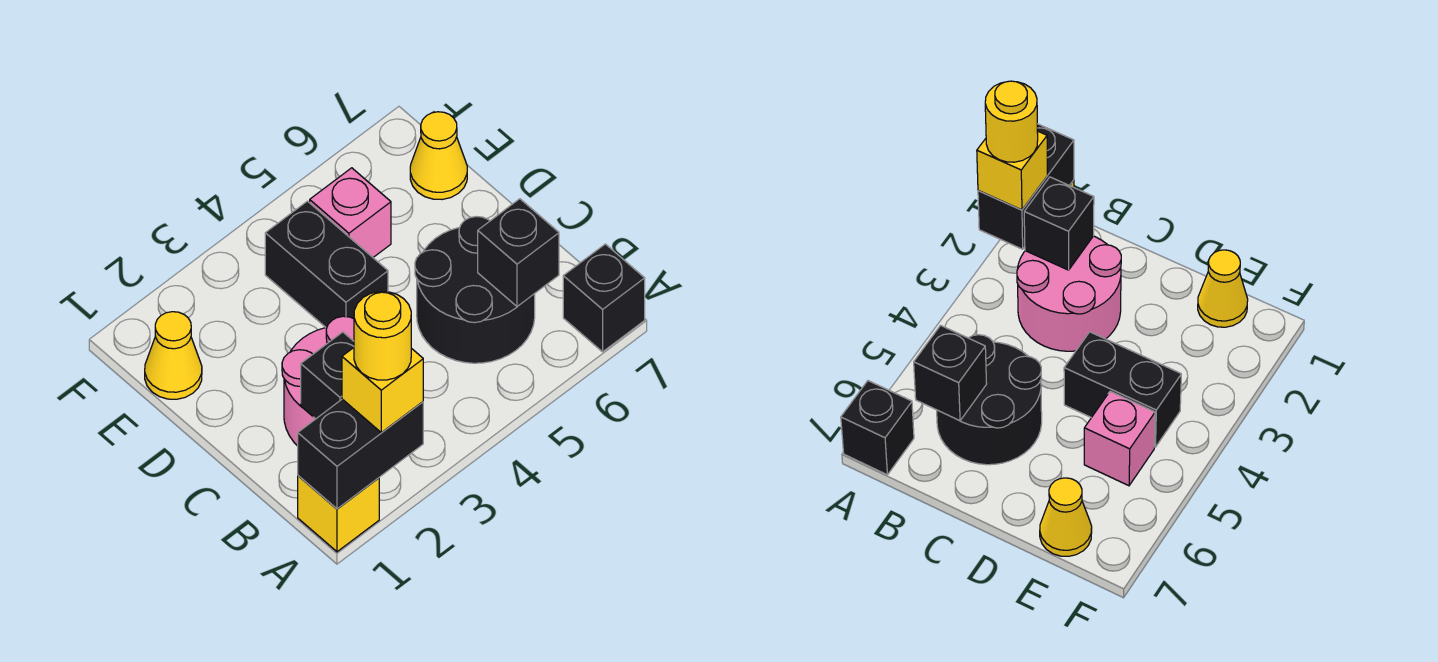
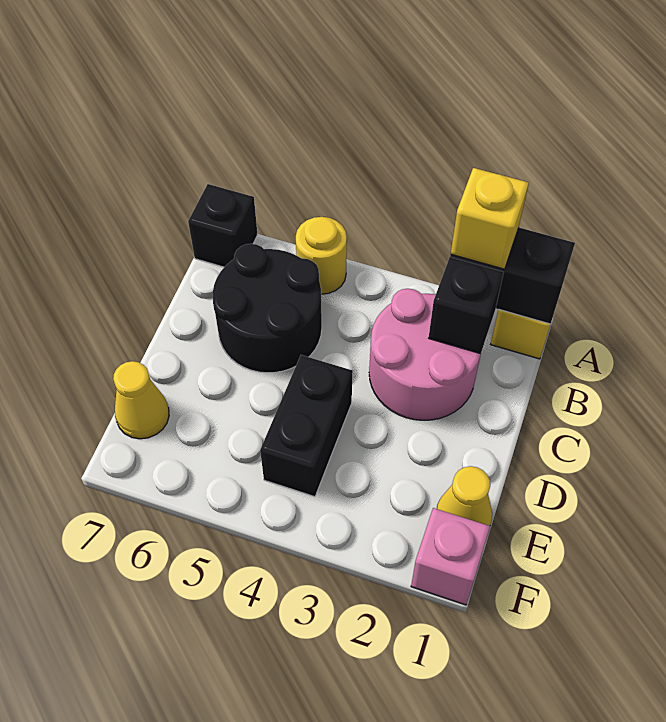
yellow round brick A2 level 4 -> yellow round brick A5 level 1
black brick B6 level 2 -> none
pink brick E5 level 1 -> pink brick F1 level 1

